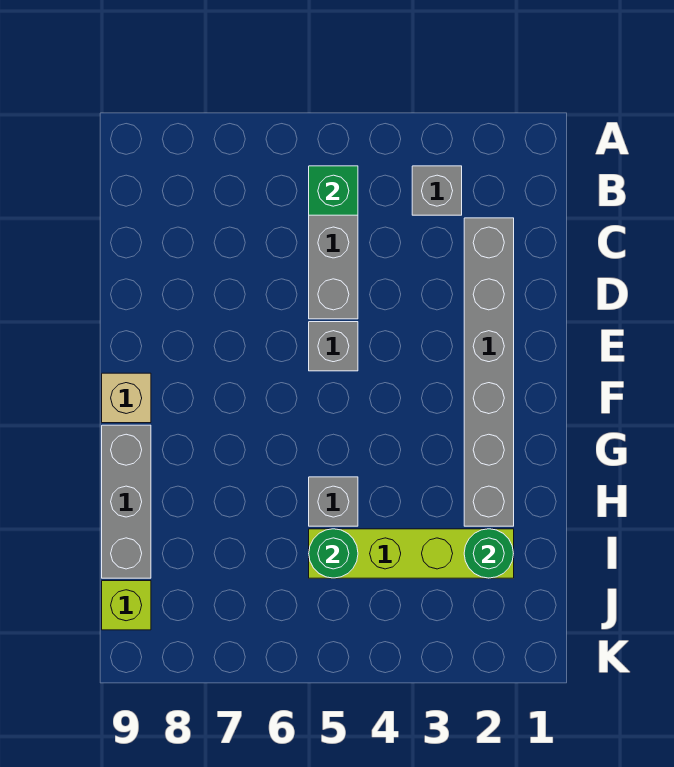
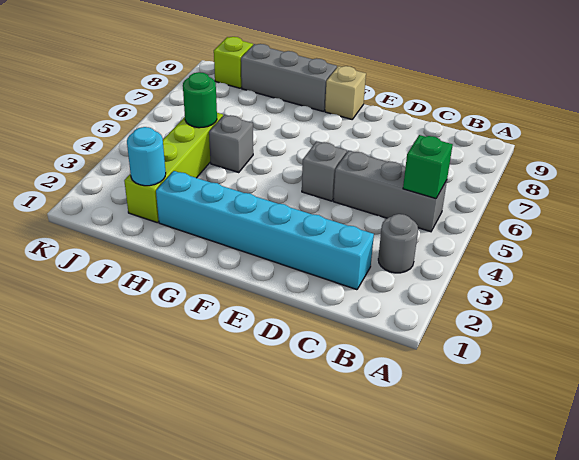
grey brick B3 level 1 -> grey round brick B3 level 1
grey brick C2:H2 level 1 -> cyan brick C2:H2 level 1
green round brick I2 level 2 -> cyan round brick I2 level 2

